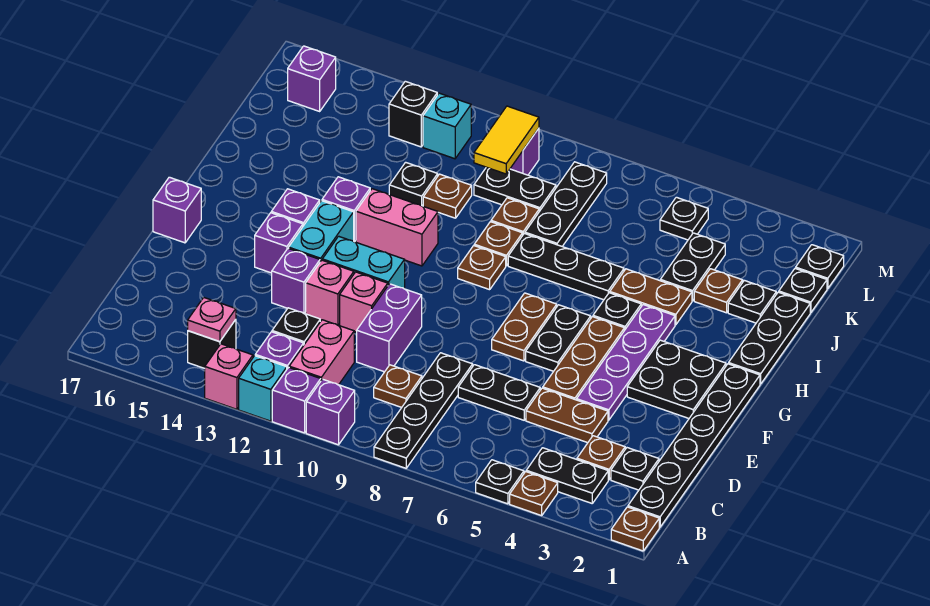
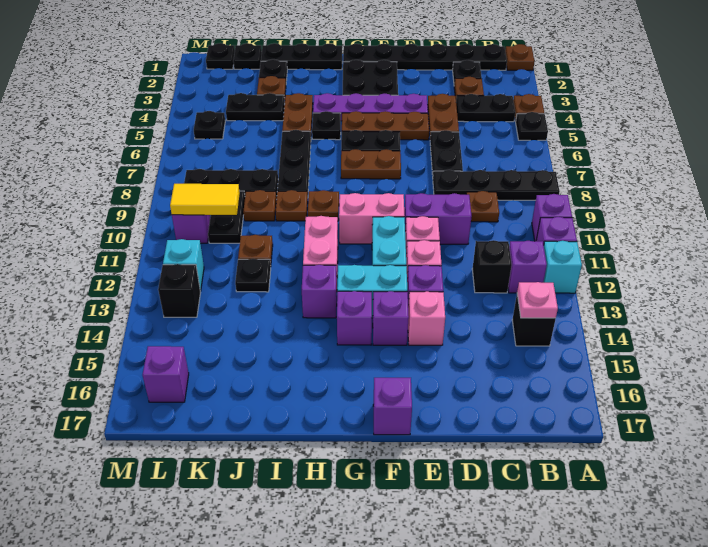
pink brick A13 level 1 -> pink brick E14 level 1
black plate B3:B4 level 1 -> black plate B4:C4 level 1
pink brick B11:C11 level 1 -> pink brick F10:G10 level 1

